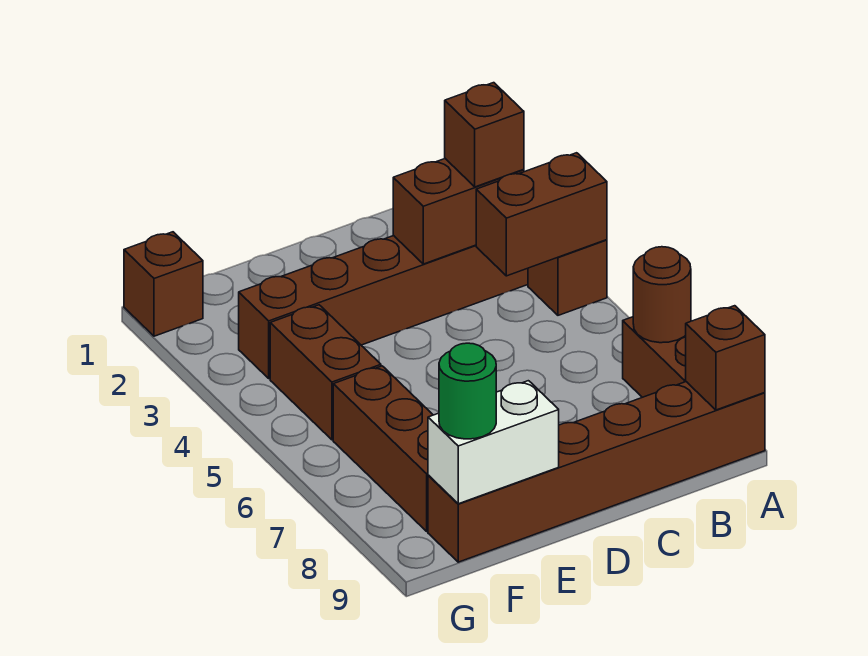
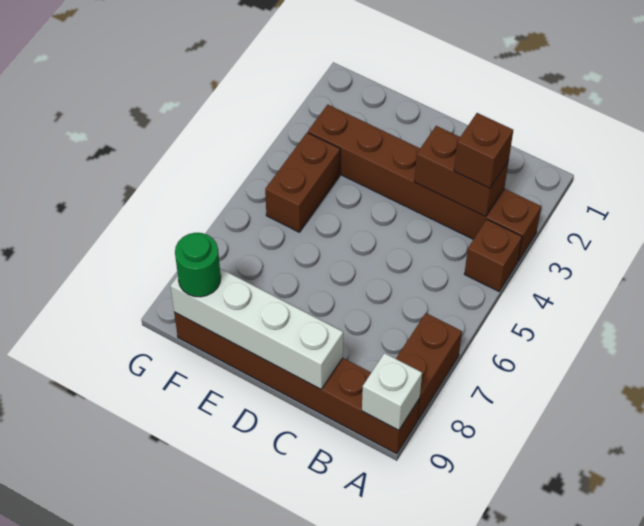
brown brick A4:B4 level 2 -> none
brown round brick A7 level 2 -> none
brown brick A9 level 2 -> white brick A9 level 2
white brick E9:F9 level 2 -> white brick C9:F9 level 2
brown brick F6:F8 level 1 -> none
brown brick G1 level 1 -> none

